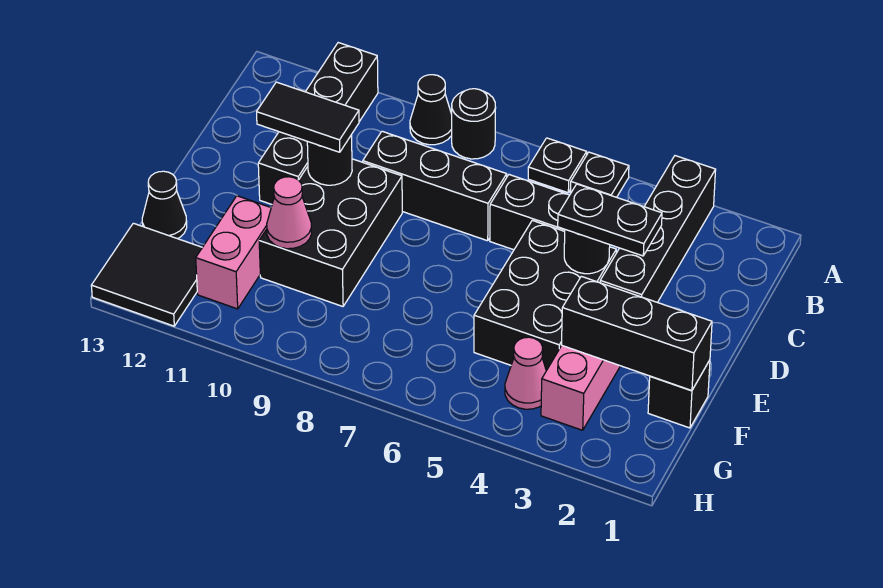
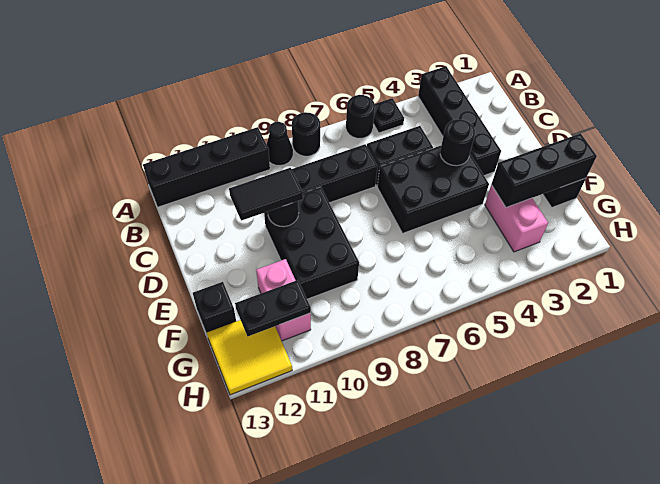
black plate A6 level 1 -> black round brick A6 level 1
black brick A11:D11 level 1 -> black brick A10:A13 level 1
black plate D3:D4 level 3 -> black plate G11:G12 level 2
black brick D4:F5 level 1 -> black brick D4:E6 level 1
pink cone F10 level 2 -> none
black cone F13 level 1 -> black brick F13 level 1
pink cone G4 level 1 -> none
black tile G12:H13 level 1 -> yellow tile G12:H13 level 1

